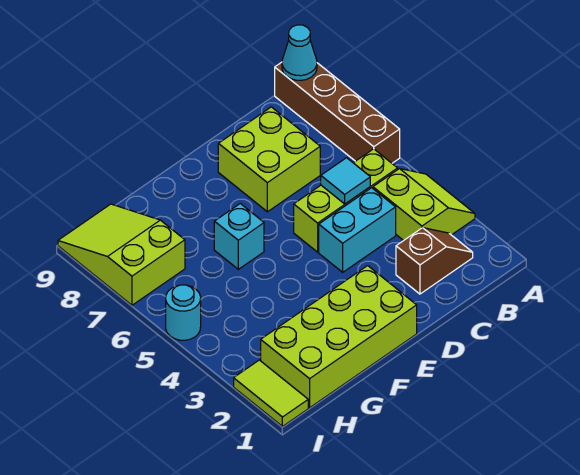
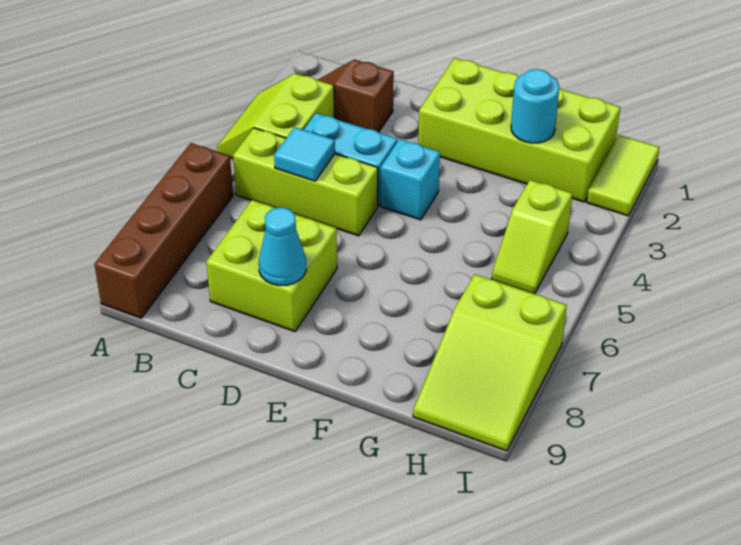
cyan cone A9 level 2 -> cyan cone D8 level 2
cyan brick F6 level 1 -> cyan brick E4 level 1
none -> lime slope H4:H5 level 1 top 4
cyan round brick I5 level 1 -> cyan round brick G2 level 2

